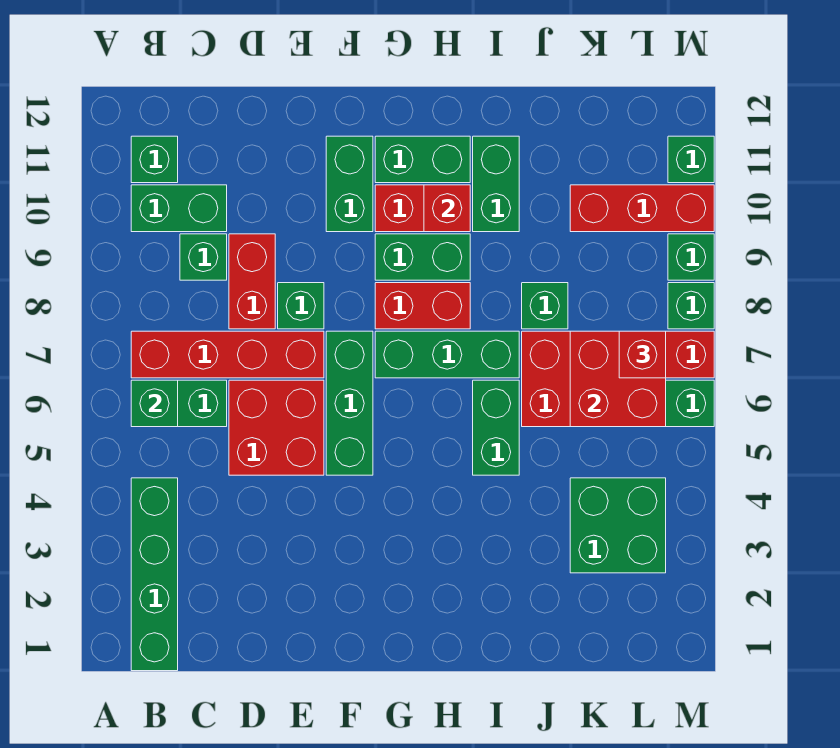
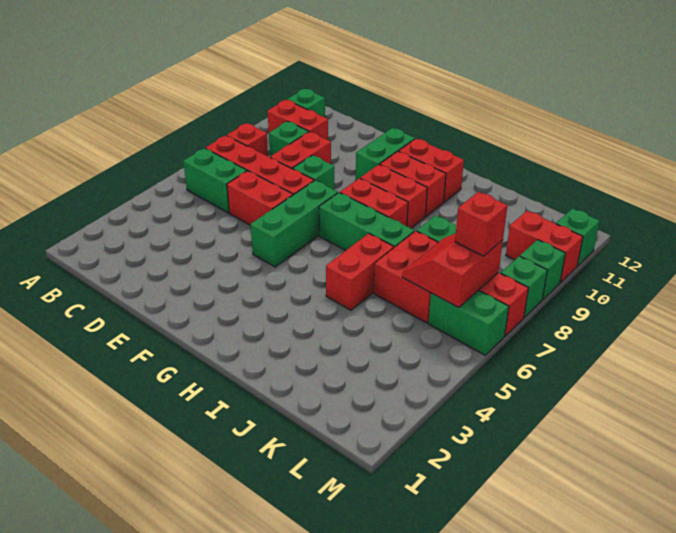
green brick B1:B4 level 1 -> none
green brick B6 level 2 -> none
green brick B10:C10 level 1 -> red brick B10:C10 level 1
red brick D5:E6 level 1 -> red brick D6:E6 level 1
green brick G9:H9 level 1 -> red brick G9:H9 level 1
green brick G11:H11 level 1 -> red brick G11:H11 level 1
red brick H10 level 2 -> red brick B8 level 1
green brick I5:I6 level 1 -> red brick I5:I6 level 1
green brick I10:I11 level 1 -> none
green brick K3:L4 level 1 -> none
red brick K6:L7 level 2 -> red slope K6:L7 level 2 top L
red brick K10:M10 level 1 -> red brick L10:M10 level 1

